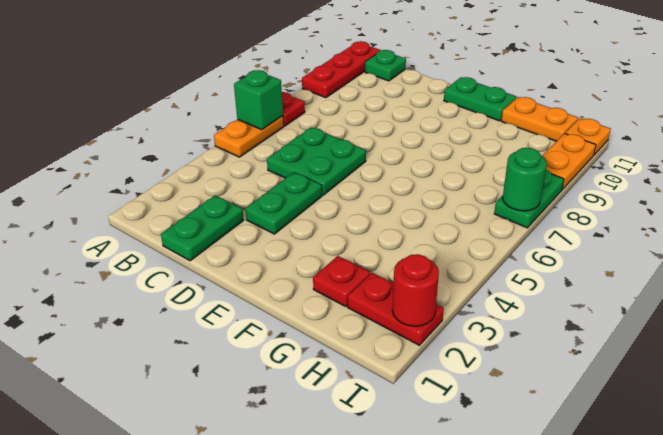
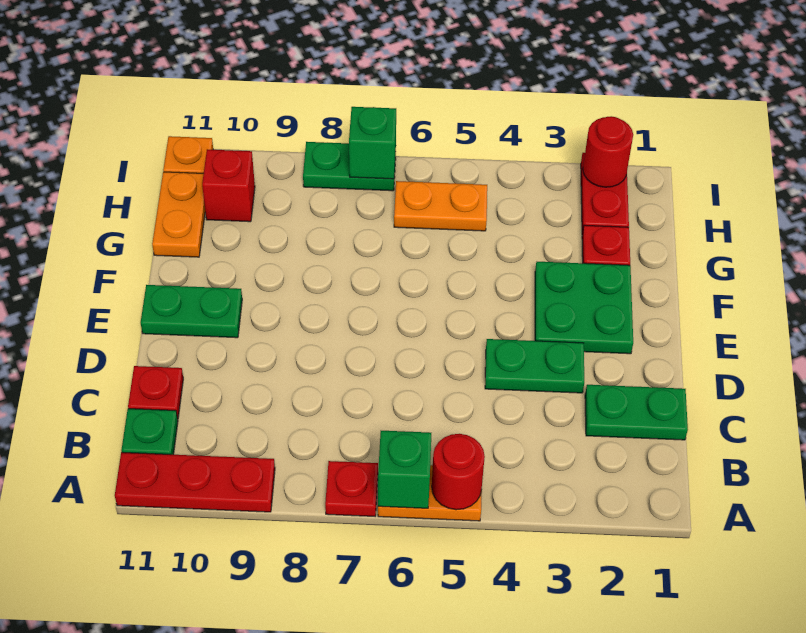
none -> red round brick A5 level 2
green plate C5:D6 level 1 -> green plate E2:F3 level 1
none -> red plate C11 level 1
green plate E11:F11 level 1 -> green plate E10:E11 level 1
none -> red brick H10 level 1
green round brick I7 level 2 -> green brick I7 level 2
orange plate I9:I10 level 1 -> orange plate H5:H6 level 1

